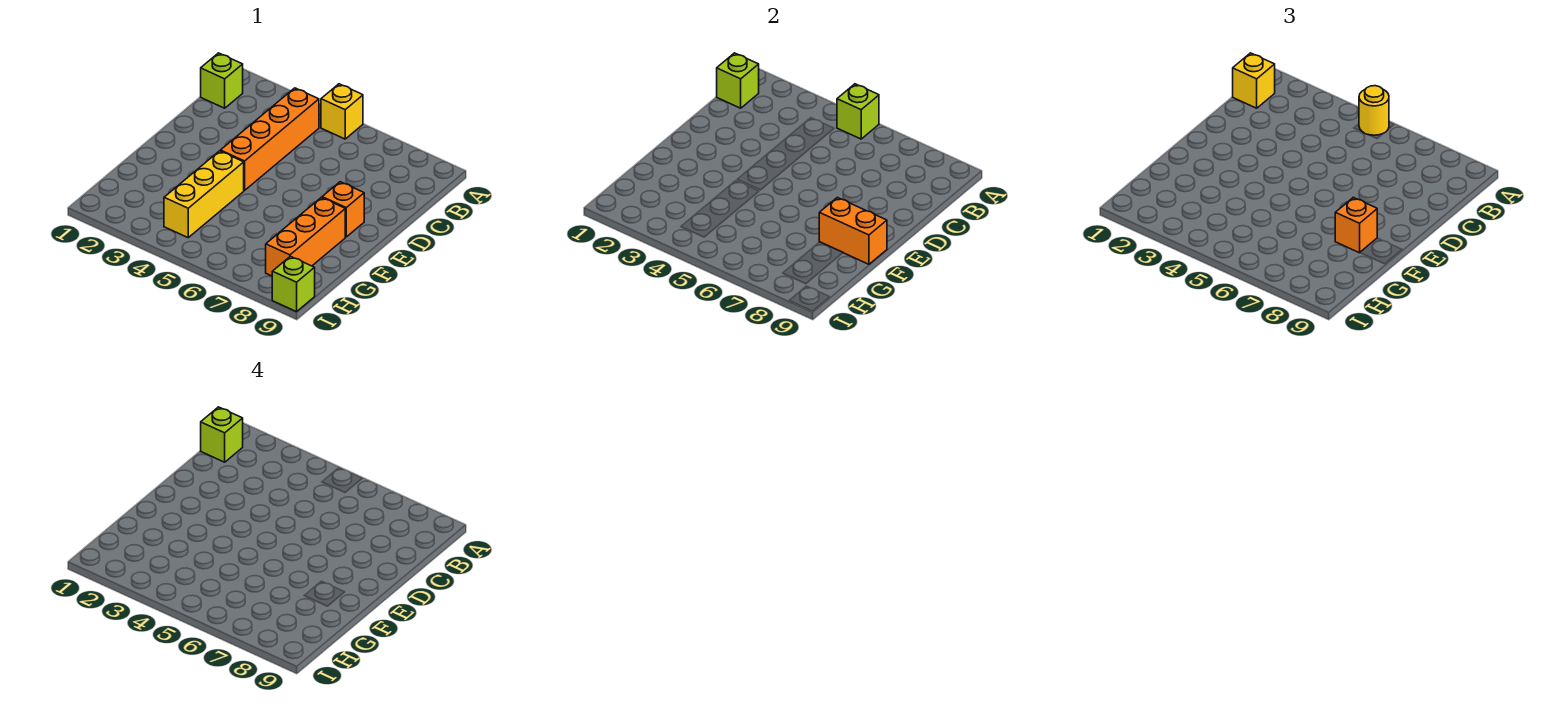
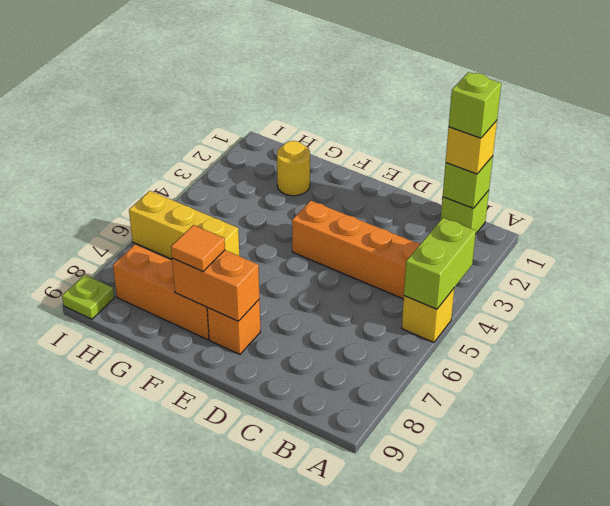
lime brick A5 level 2 -> lime brick A4:A5 level 2
yellow round brick A5 level 3 -> yellow round brick G2 level 1
yellow brick F4:H4 level 1 -> yellow brick G6:I6 level 1
orange brick F8:F9 level 2 -> orange brick E8:F8 level 2
orange brick F8 level 3 -> orange tile F8 level 3
lime brick I9 level 1 -> lime plate I9 level 1

